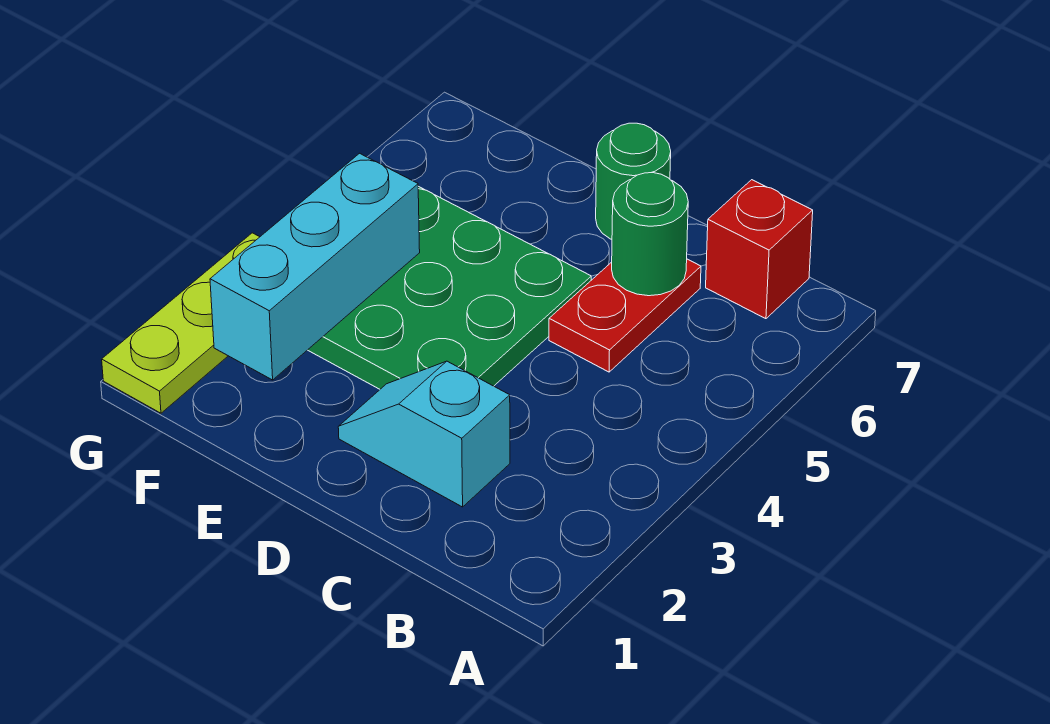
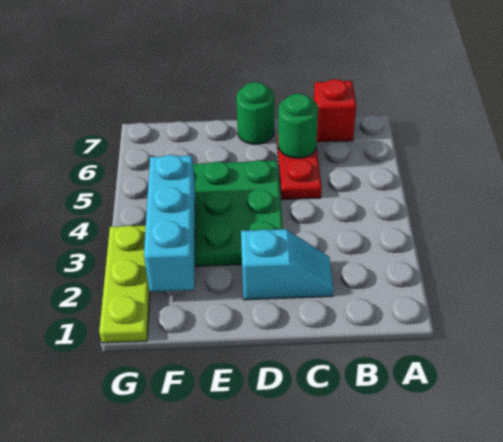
cyan slope C2:D2 level 1 top C -> cyan slope C2:D2 level 1 top D

